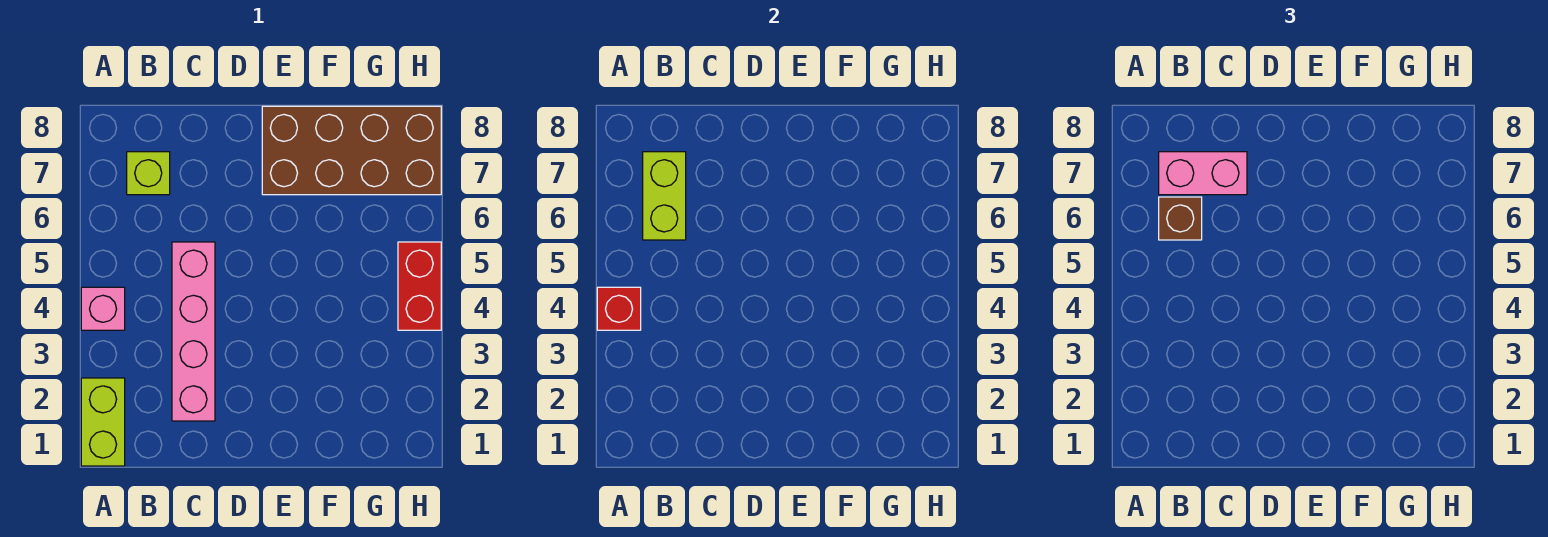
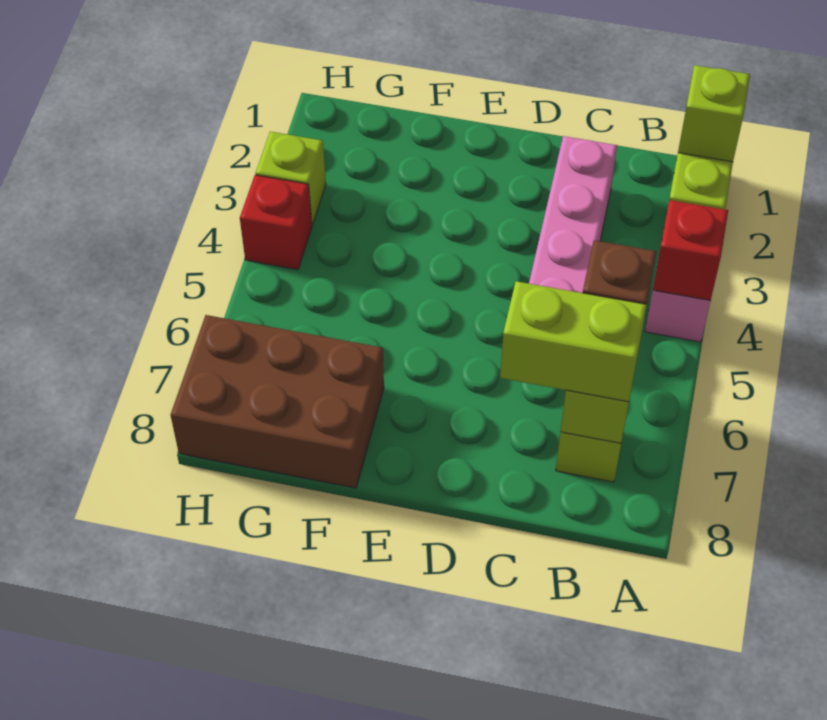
none -> lime brick A1 level 2
pink brick B7:C7 level 3 -> lime brick B7:C7 level 3
brown brick E7:H8 level 1 -> brown brick F7:H8 level 1
none -> lime brick H3 level 1
red brick H4:H5 level 1 -> red brick H4 level 1

